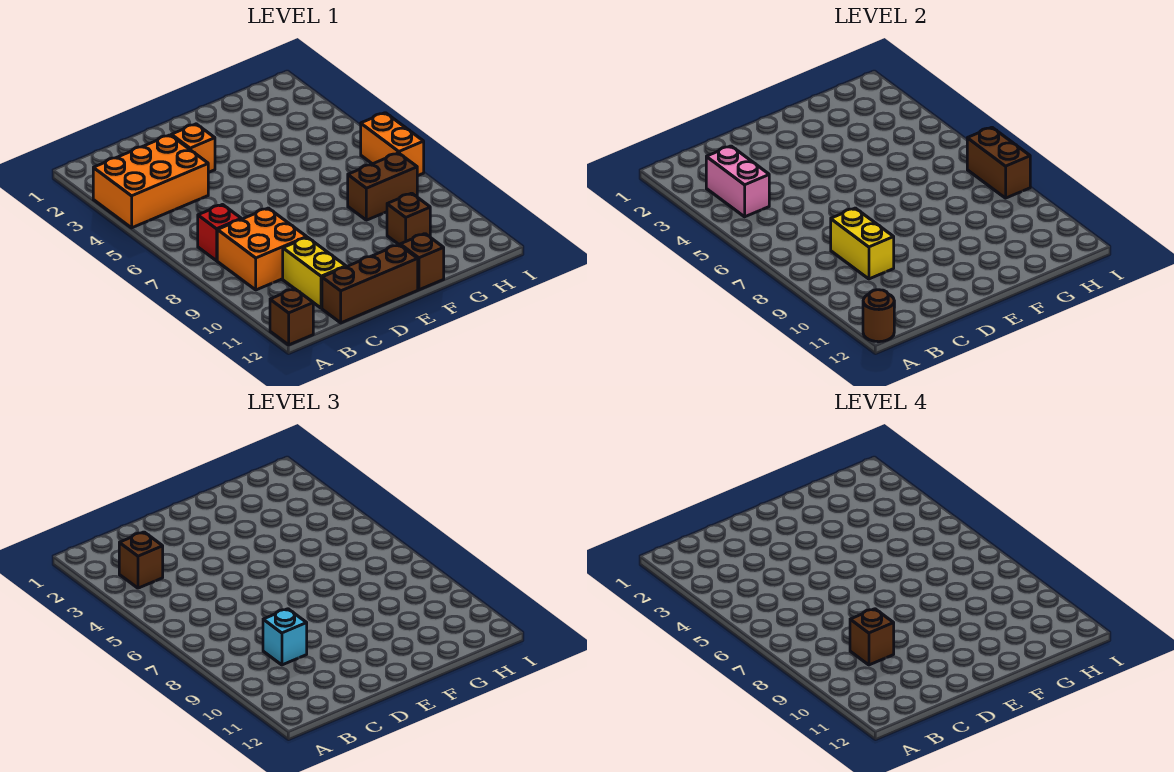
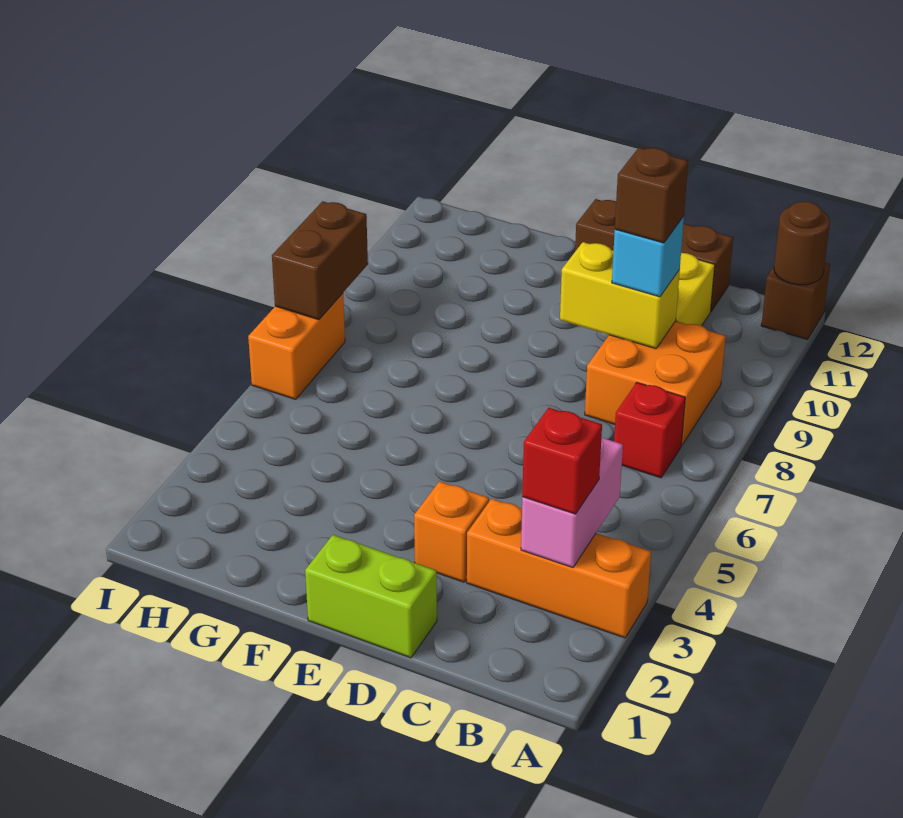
orange brick A3:C4 level 1 -> orange brick A3:C3 level 1
brown brick B3 level 3 -> red brick B3 level 3
yellow brick C8:C9 level 2 -> yellow brick C9:D9 level 2
none -> lime brick D1:E1 level 1
brown brick F12 level 1 -> none
brown brick G8:H8 level 1 -> none
brown brick G10 level 1 -> none

